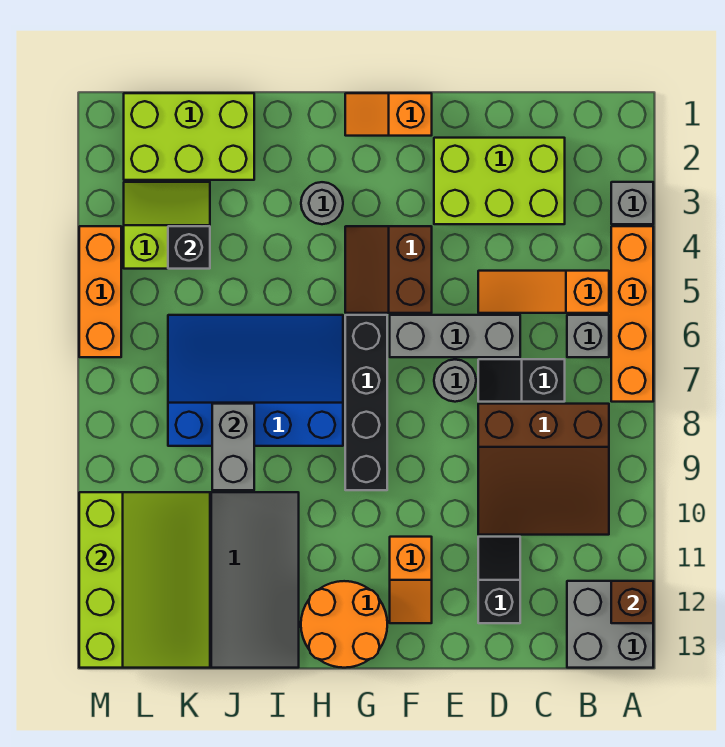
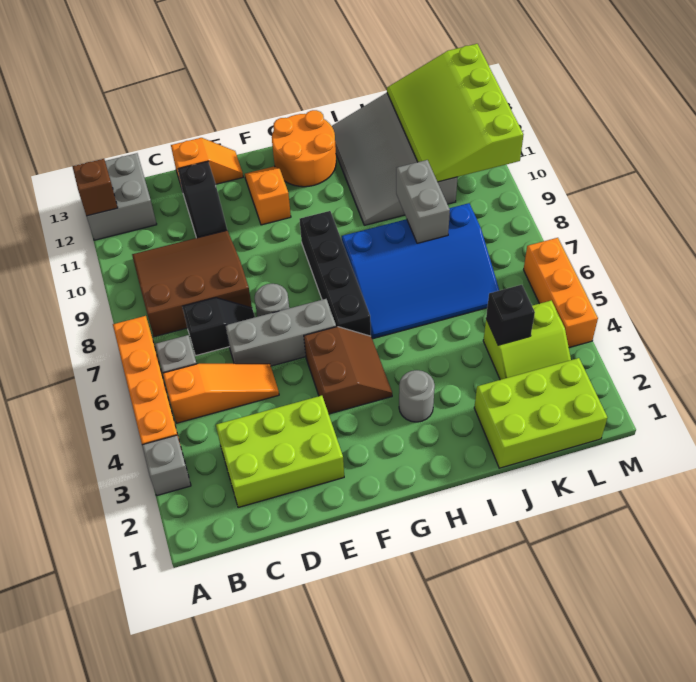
orange slope F1:G1 level 1 top F -> orange slope D13:E13 level 1 top D

